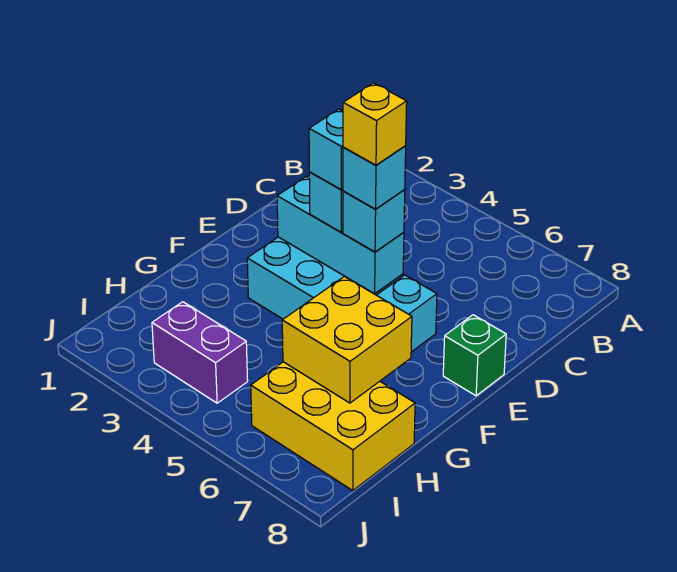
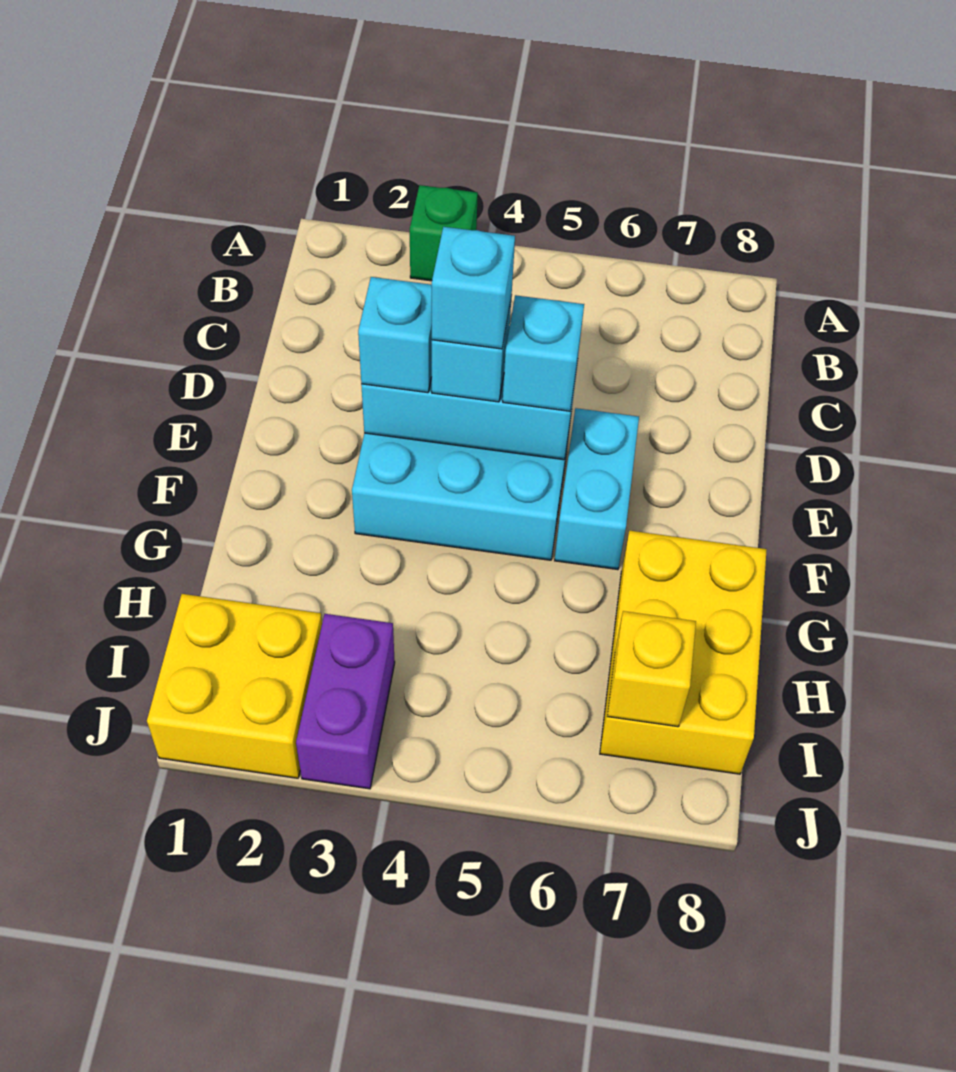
cyan brick E5 level 4 -> cyan brick E3 level 3
yellow brick E5 level 5 -> yellow brick I7 level 2
green brick E8 level 1 -> green brick A3 level 1
yellow brick G6:H7 level 2 -> yellow brick I1:J2 level 1
yellow brick H6:I8 level 1 -> yellow brick G7:I8 level 1
purple brick I3:I4 level 1 -> purple brick I3:J3 level 1

